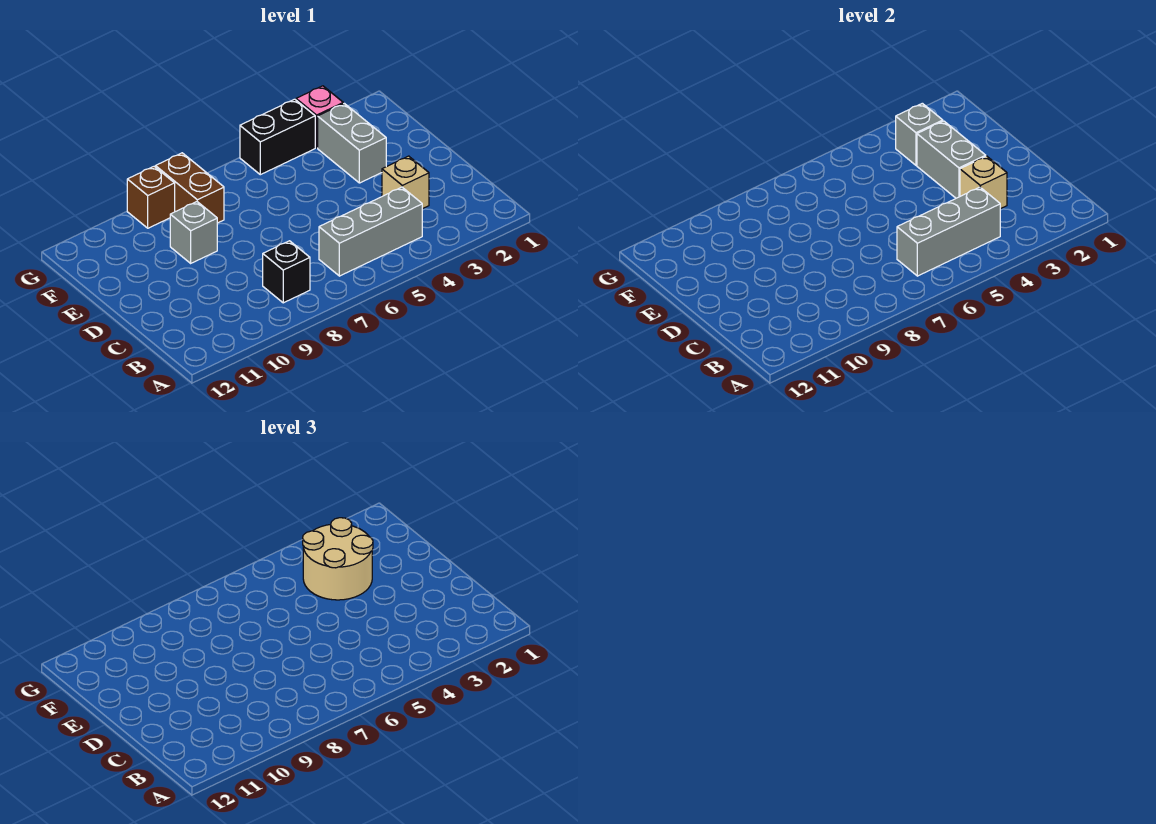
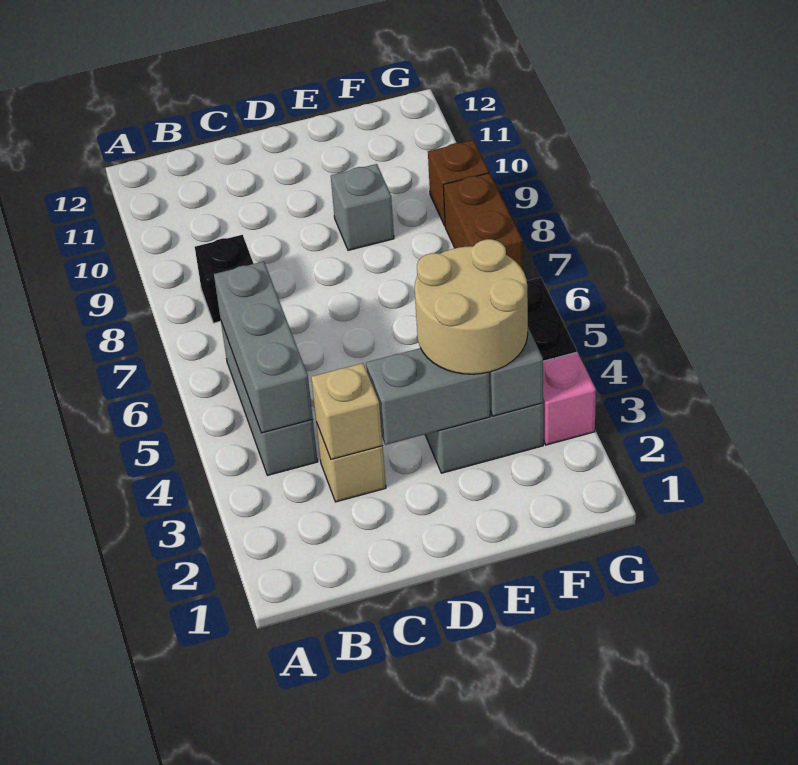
brown brick F8:G8 level 1 -> brown brick G7:G8 level 1

